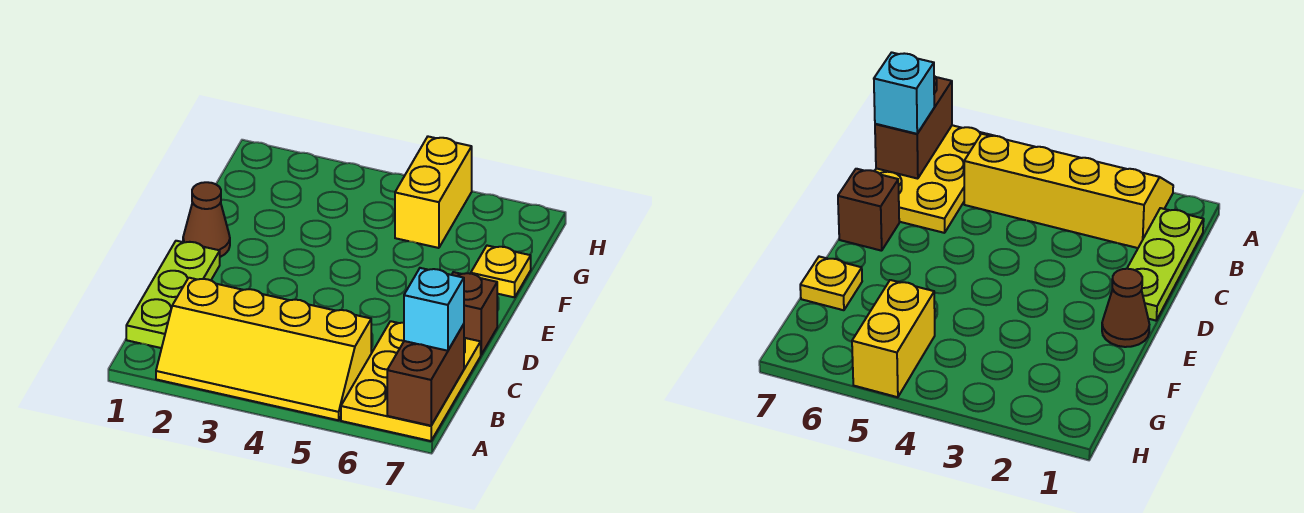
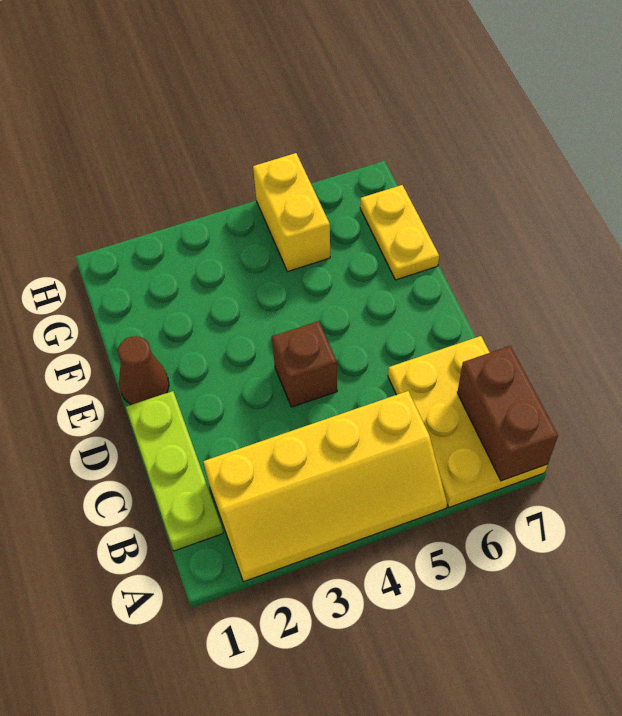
cyan brick B7 level 3 -> none
brown brick D7 level 1 -> brown brick D4 level 1
yellow plate F7 level 1 -> yellow plate F7:G7 level 1

